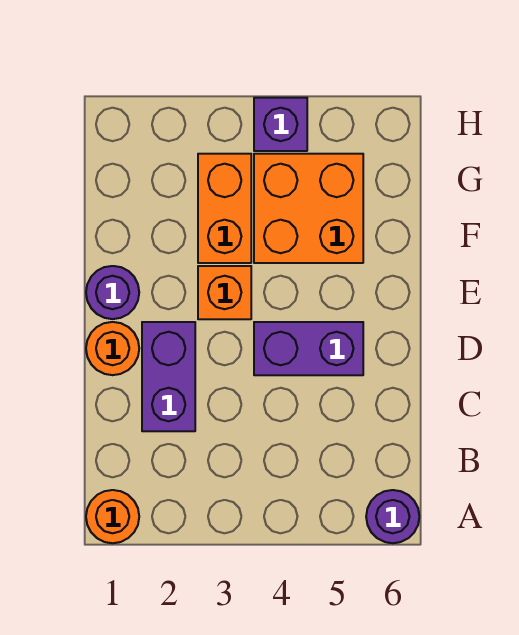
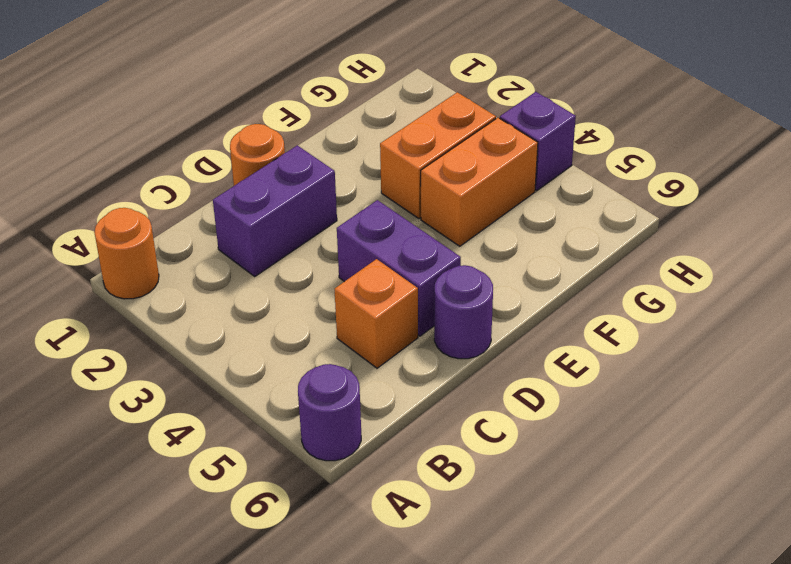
purple round brick E1 level 1 -> purple round brick D6 level 1
orange brick E3 level 1 -> orange brick C5 level 1
orange brick F4:G5 level 1 -> orange brick F4:G4 level 1

